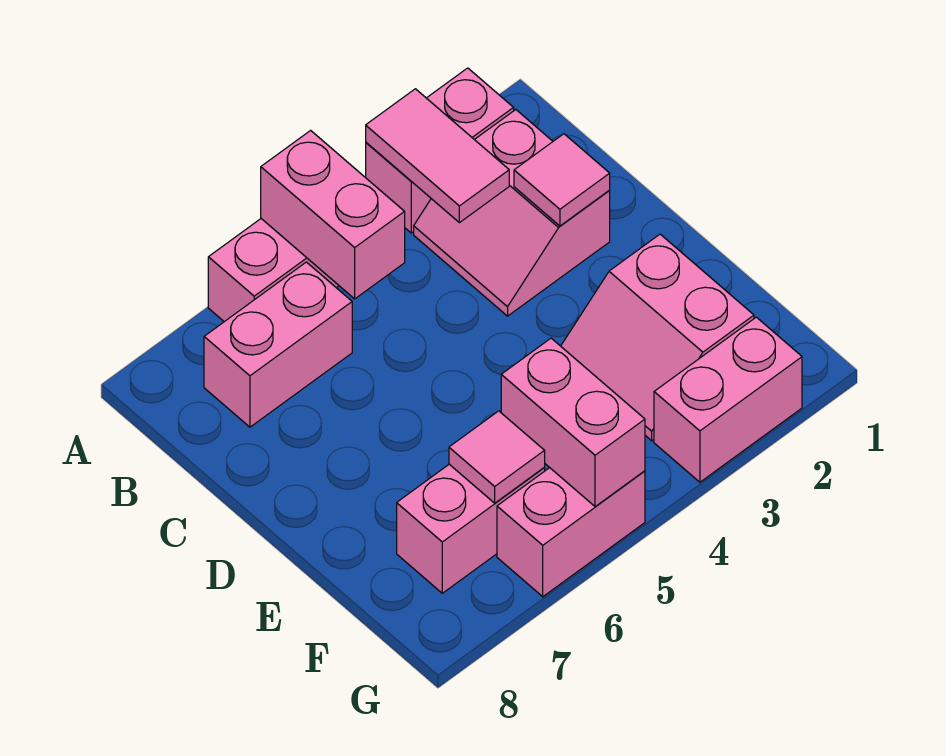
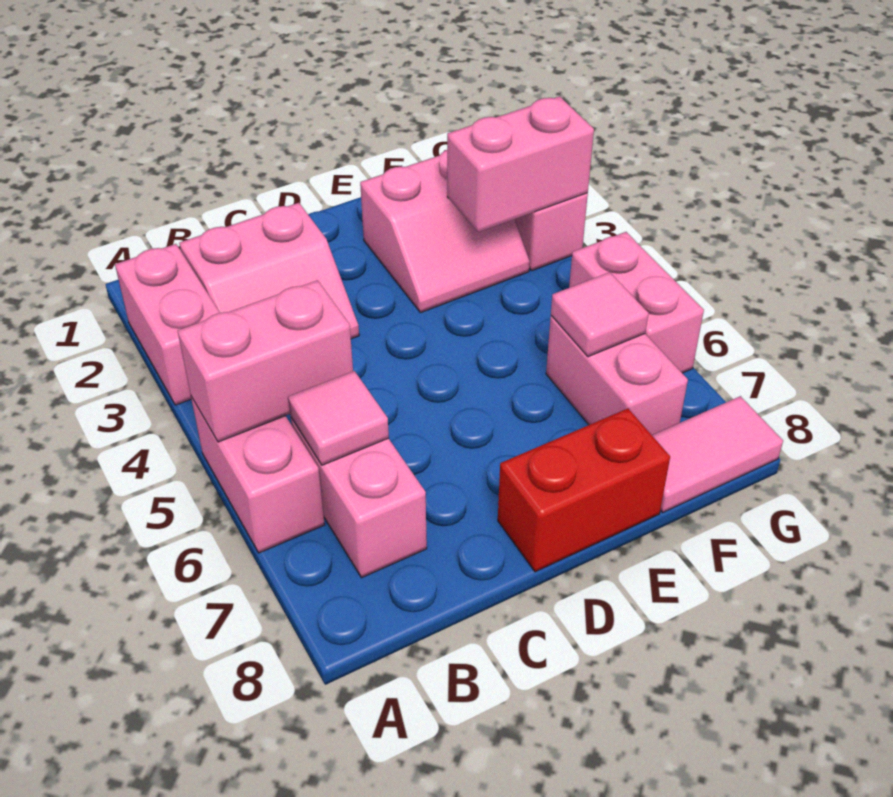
pink tile A3:B3 level 2 -> pink tile F8:G8 level 1
pink tile C2 level 2 -> pink tile B6 level 2
none -> red brick D8:E8 level 1
pink brick F5:G5 level 2 -> pink brick F3:G3 level 2

